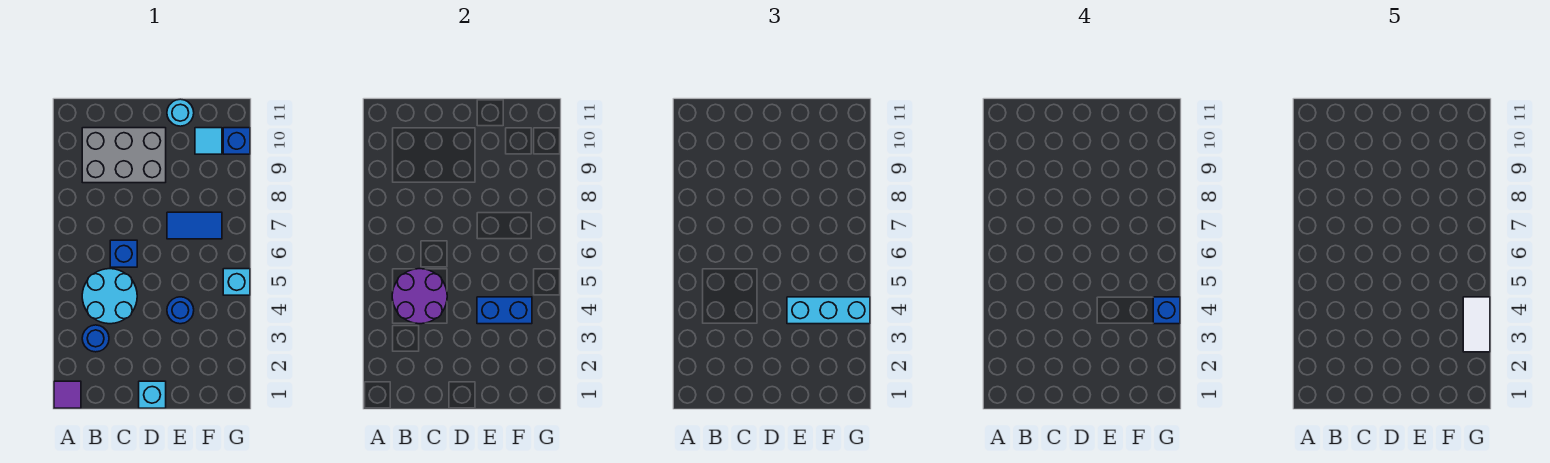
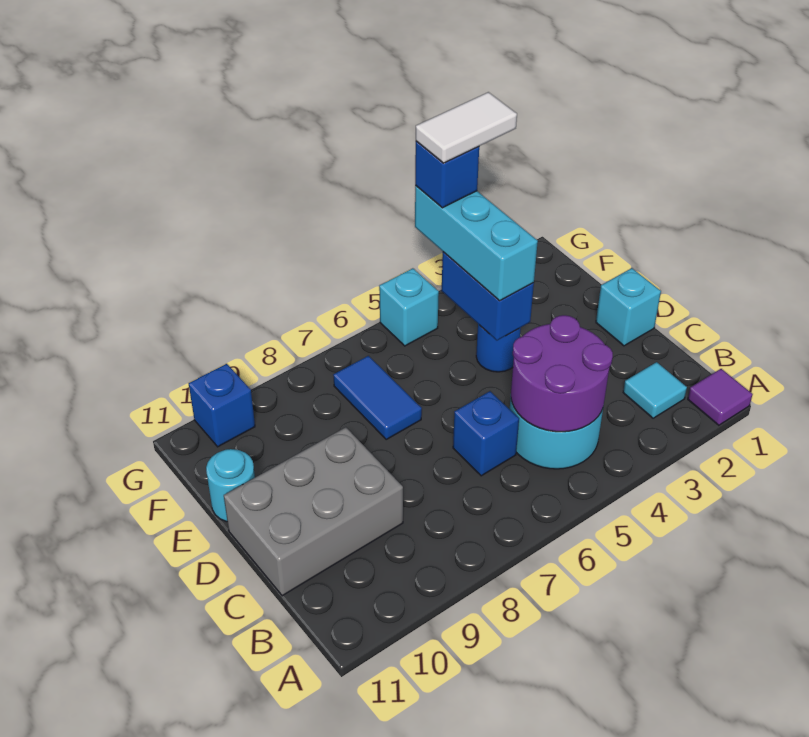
blue round brick B3 level 1 -> none
grey brick B9:D10 level 1 -> grey brick C9:D11 level 1
cyan tile F10 level 1 -> cyan tile B2 level 1

